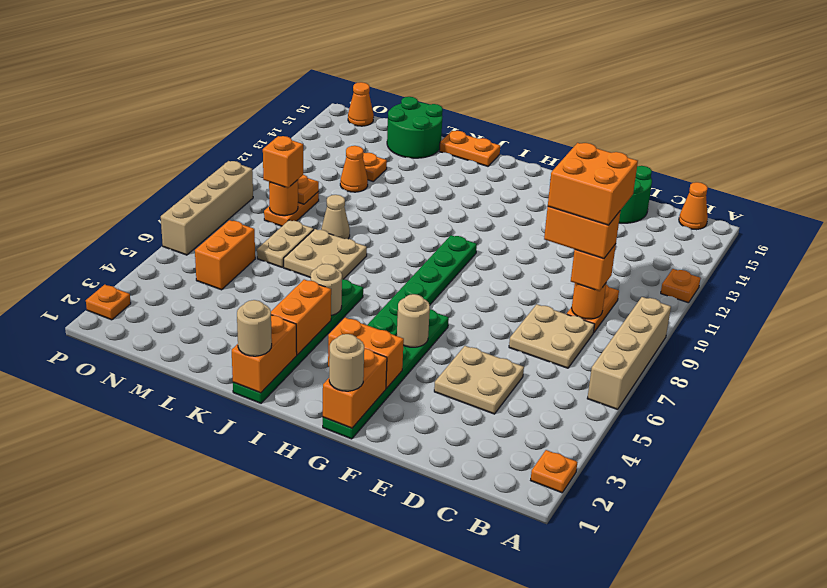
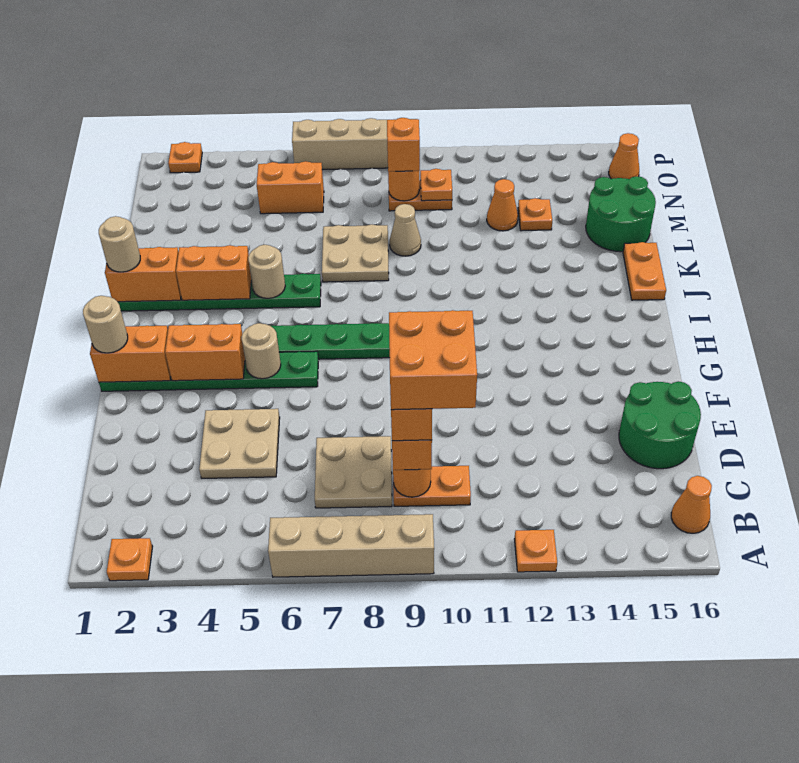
orange brick G3:H3 level 2 -> orange brick G3:G4 level 2
tan plate M7:M8 level 1 -> none

